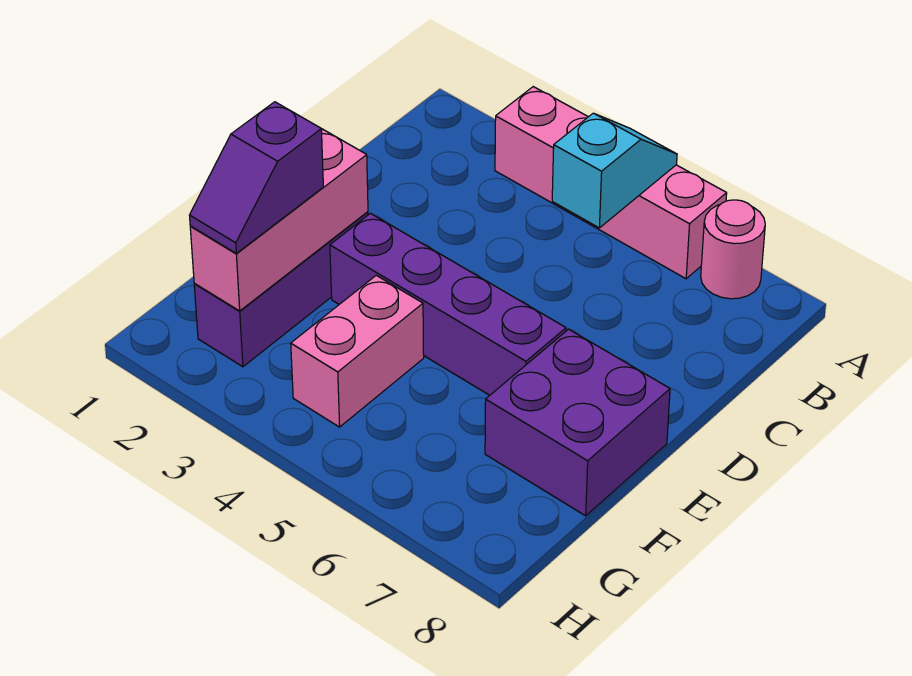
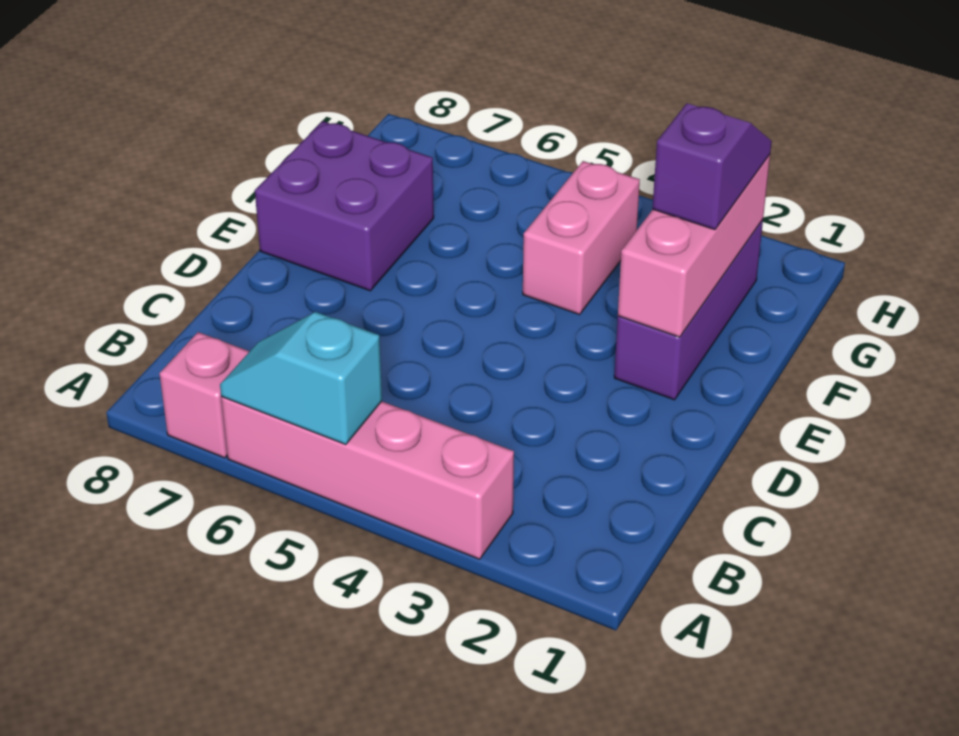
cyan slope A5:B5 level 2 top B -> cyan slope A5:A6 level 2 top 5
pink round brick A7 level 1 -> pink brick A7 level 1
purple brick E3:E6 level 1 -> none

